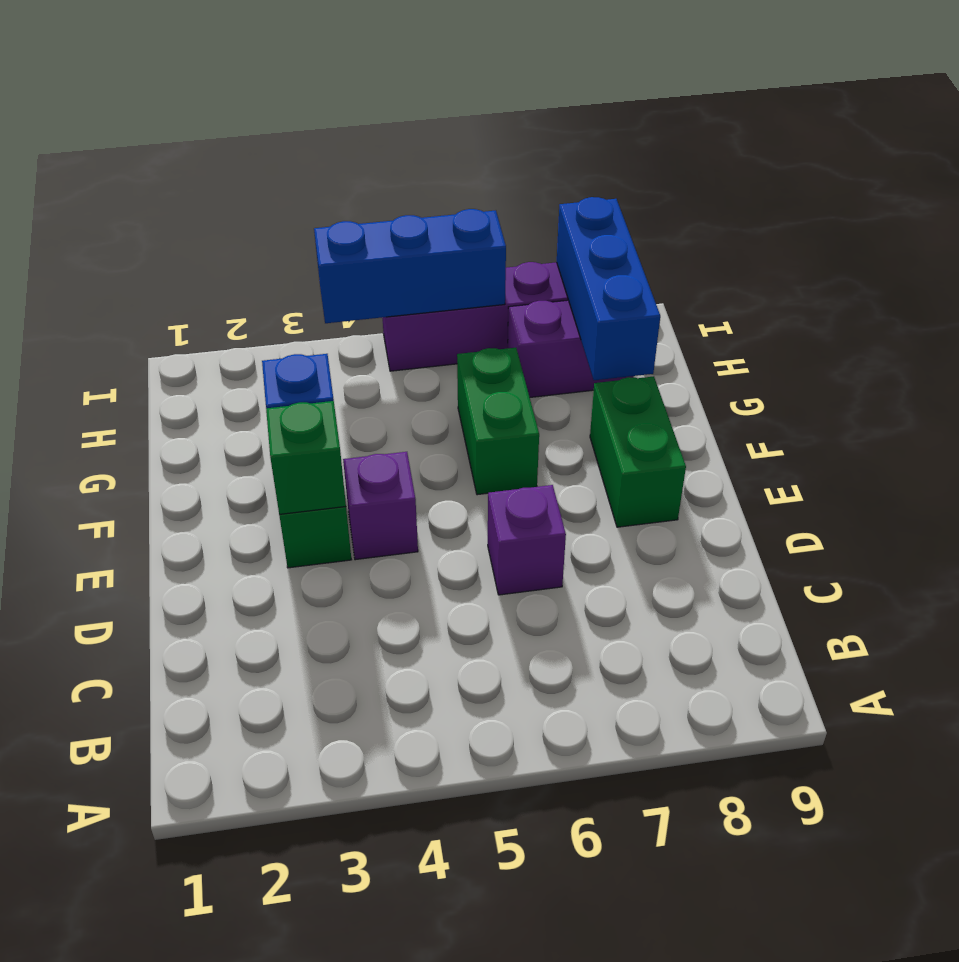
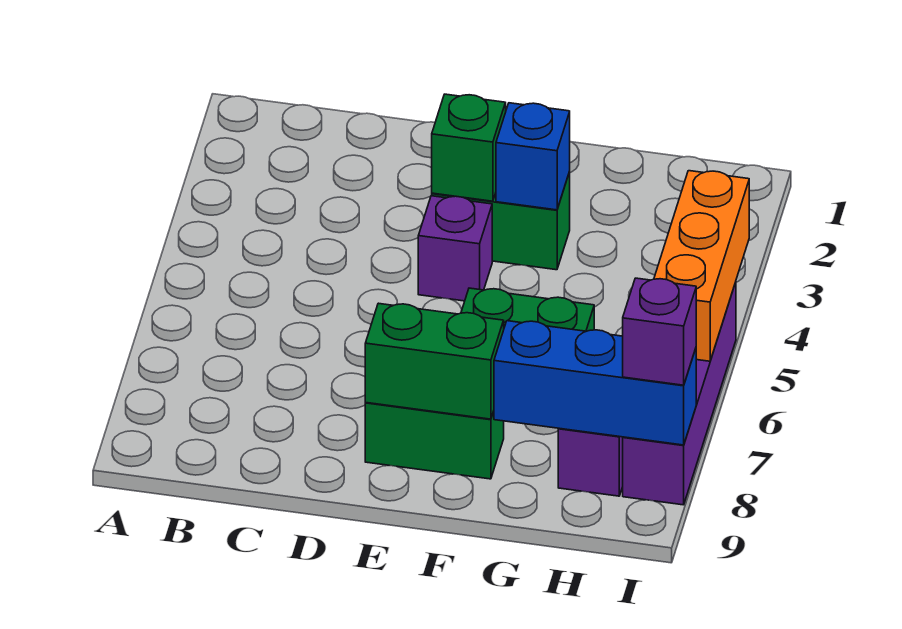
purple brick D6 level 1 -> purple brick I8 level 3
none -> green brick E8:F8 level 2
blue brick I4:I6 level 2 -> orange brick I4:I6 level 2

